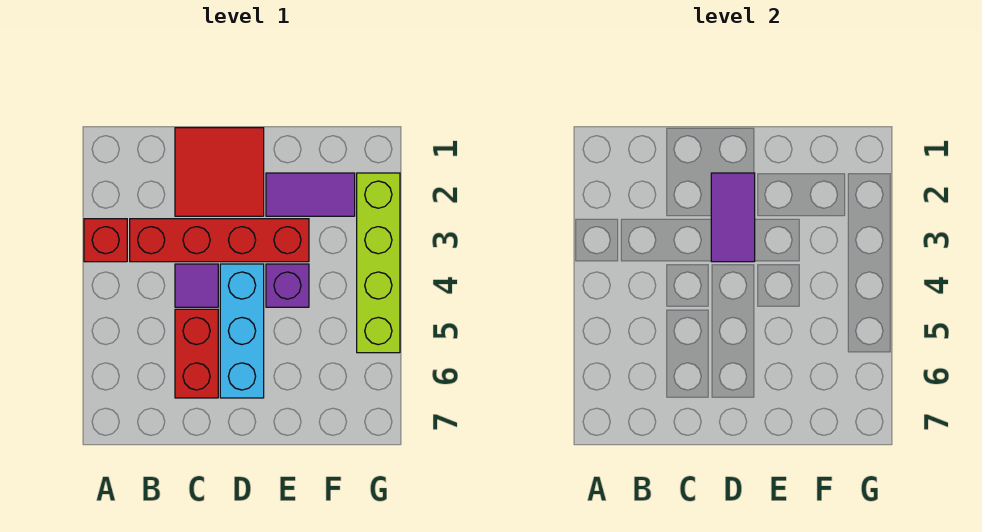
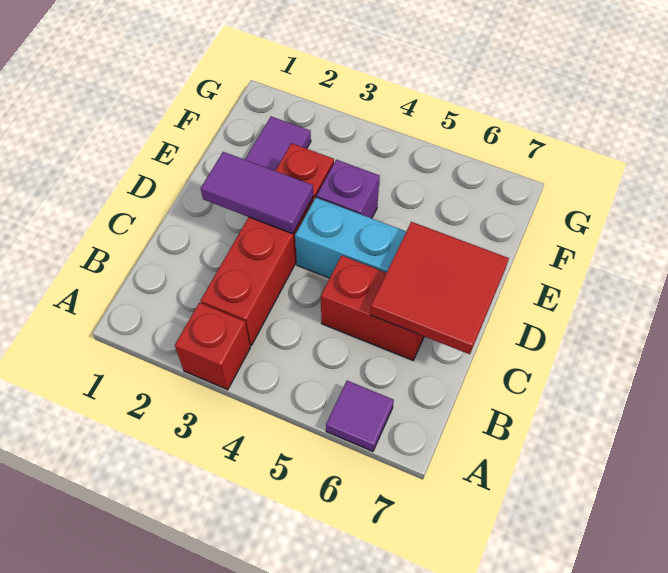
red tile C1:D2 level 1 -> red tile C6:D7 level 2
purple tile C4 level 1 -> purple tile A6 level 1
lime brick G2:G5 level 1 -> none

